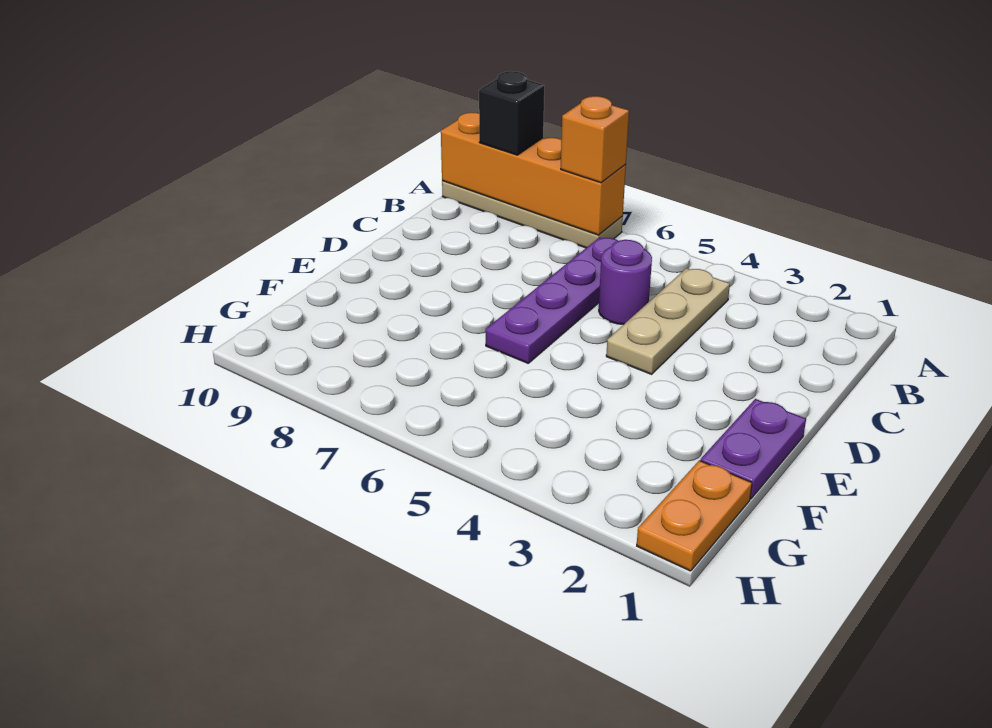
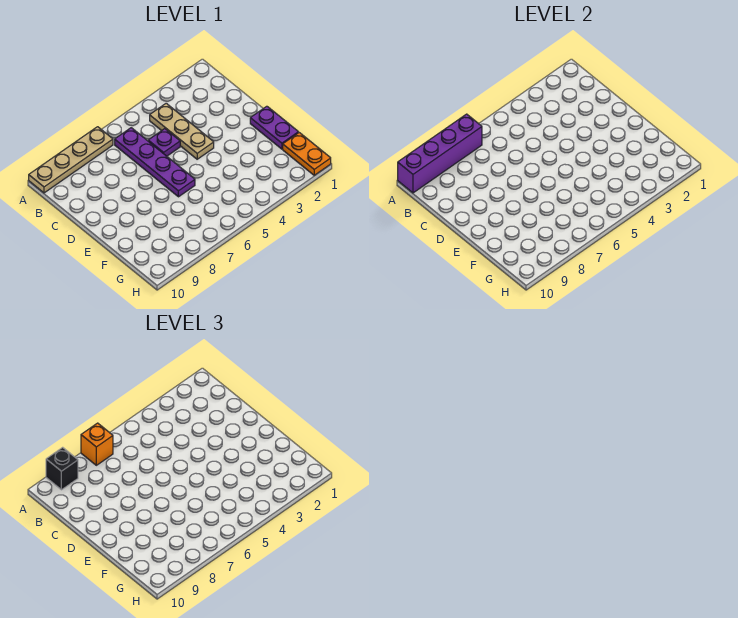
orange brick A7:A10 level 2 -> purple brick A7:A10 level 2
purple round brick C5 level 1 -> purple plate C5 level 1

